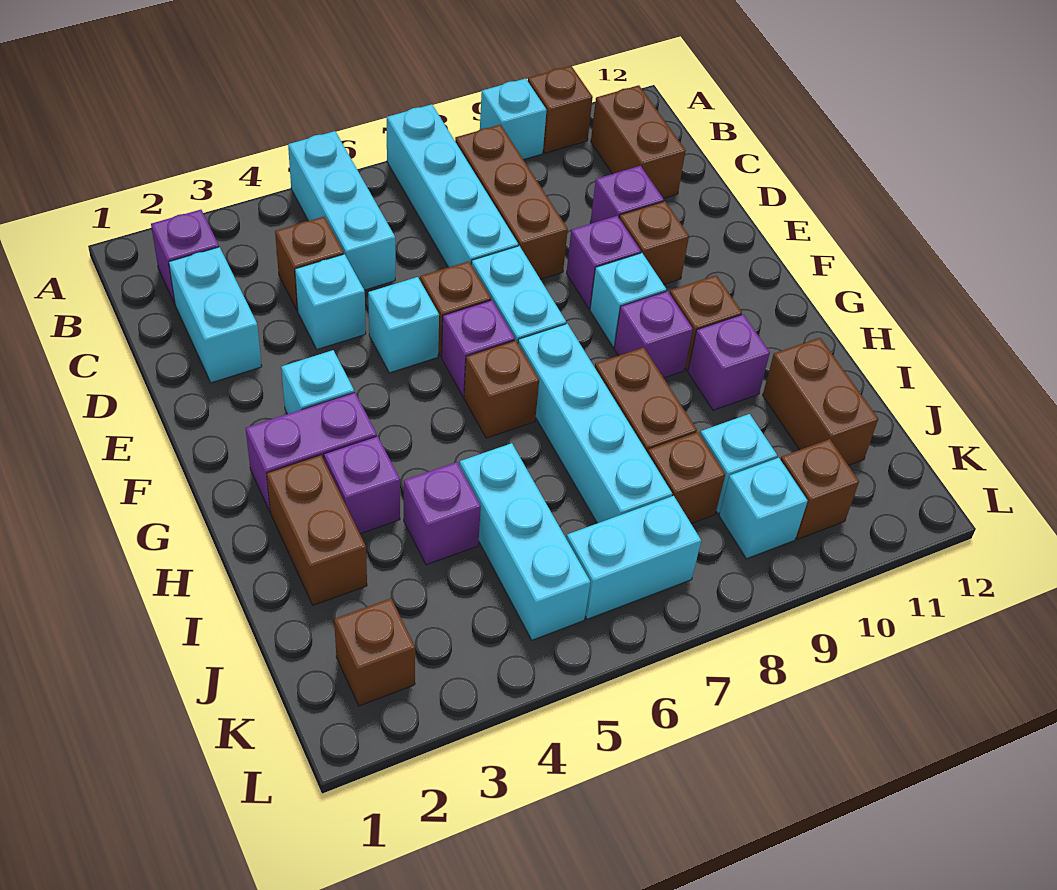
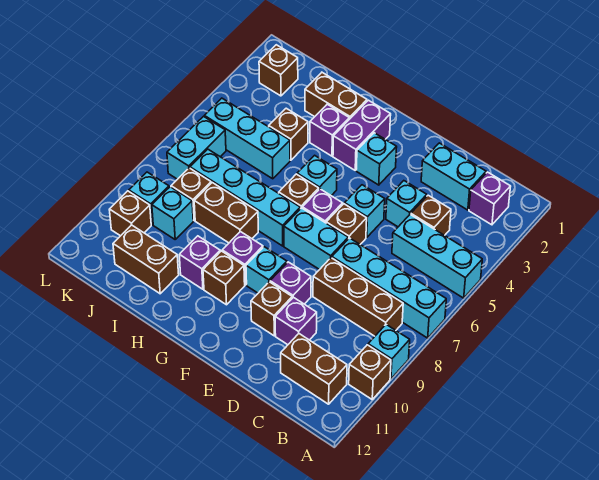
none -> cyan brick G5 level 1
purple brick I4 level 1 -> brown brick I4 level 1

